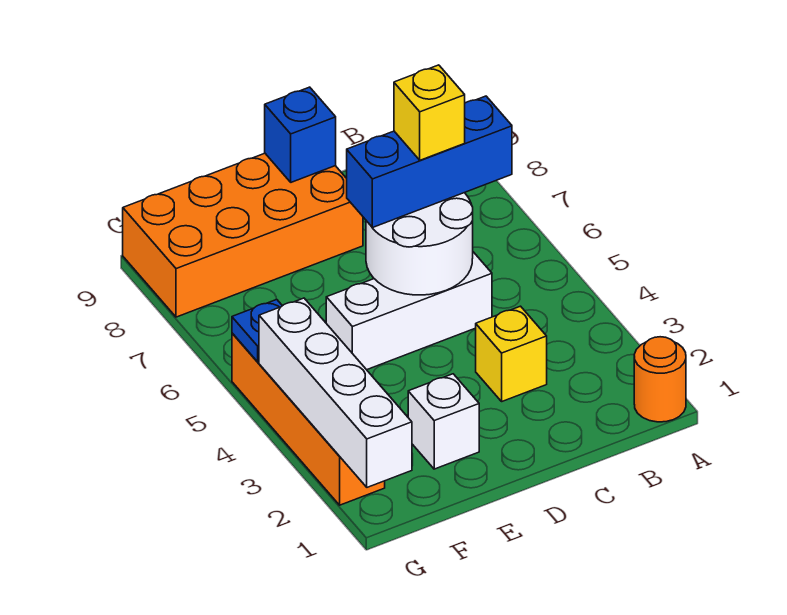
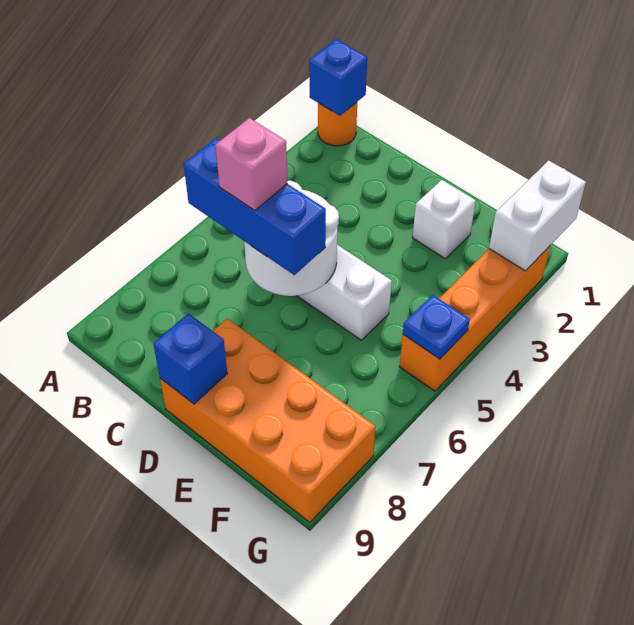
none -> blue brick A1 level 2
yellow brick C3 level 1 -> none
yellow brick C6 level 4 -> pink brick C6 level 4
white brick G1:G4 level 2 -> white brick G1:G2 level 2

